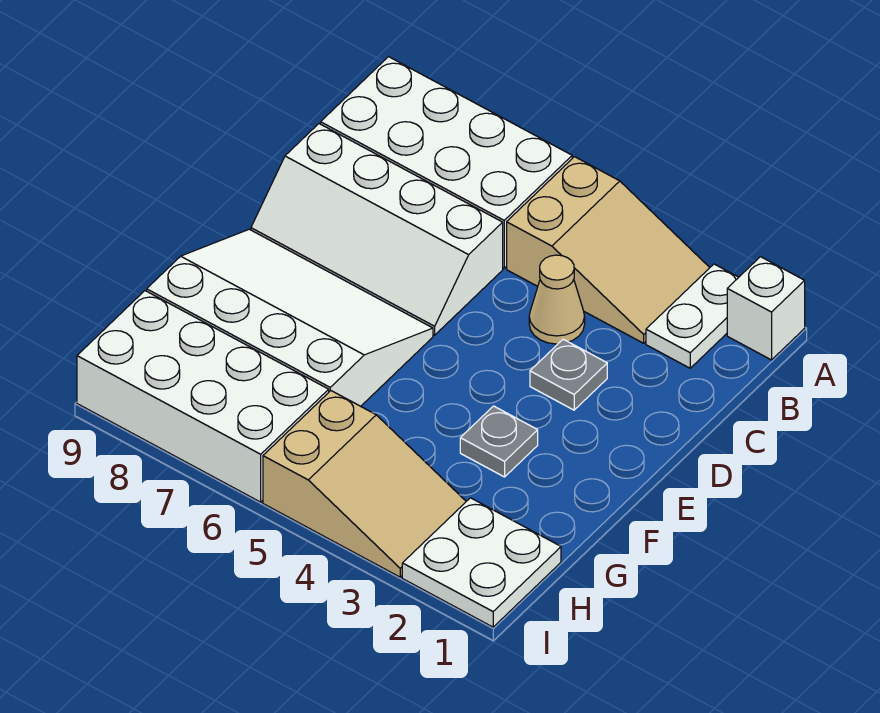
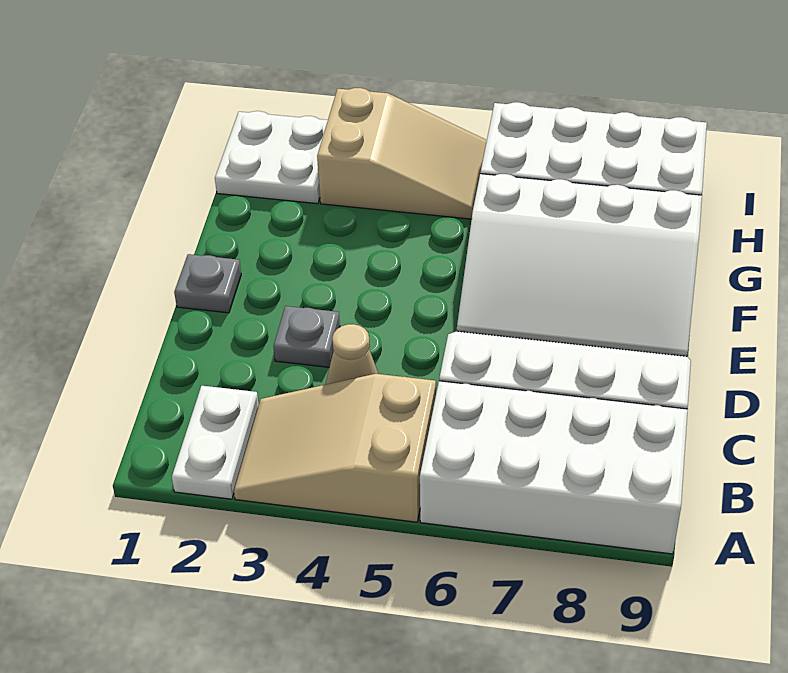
white brick A1 level 1 -> none
grey plate F3 level 1 -> grey plate E1 level 1
tan slope H3:I5 level 1 top 5 -> tan slope H3:I5 level 1 top 3

